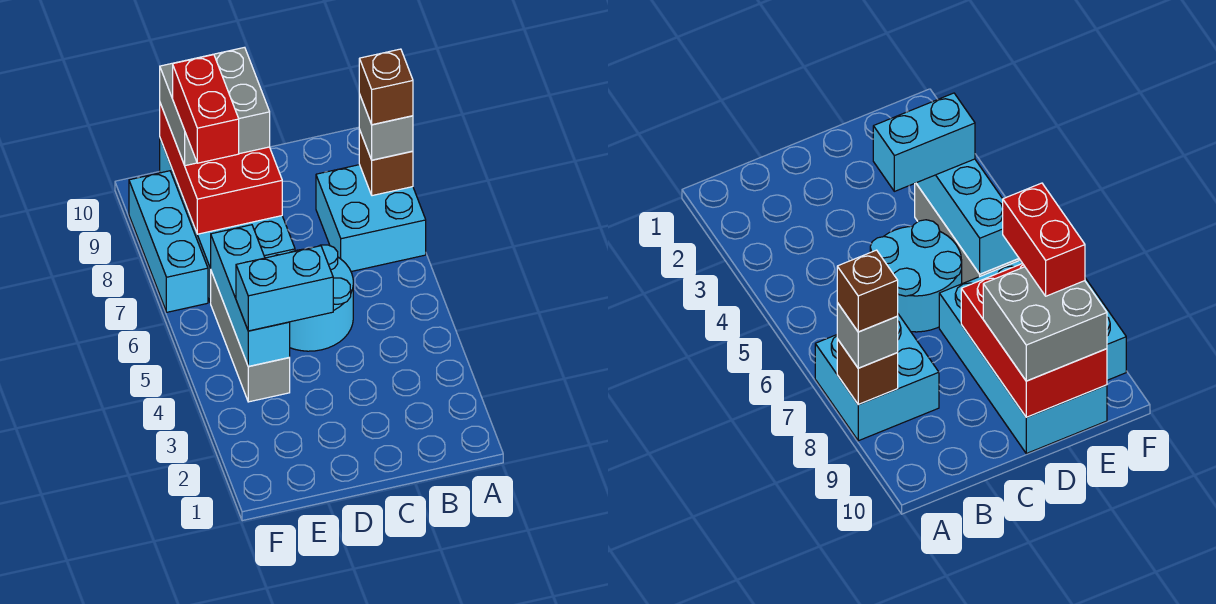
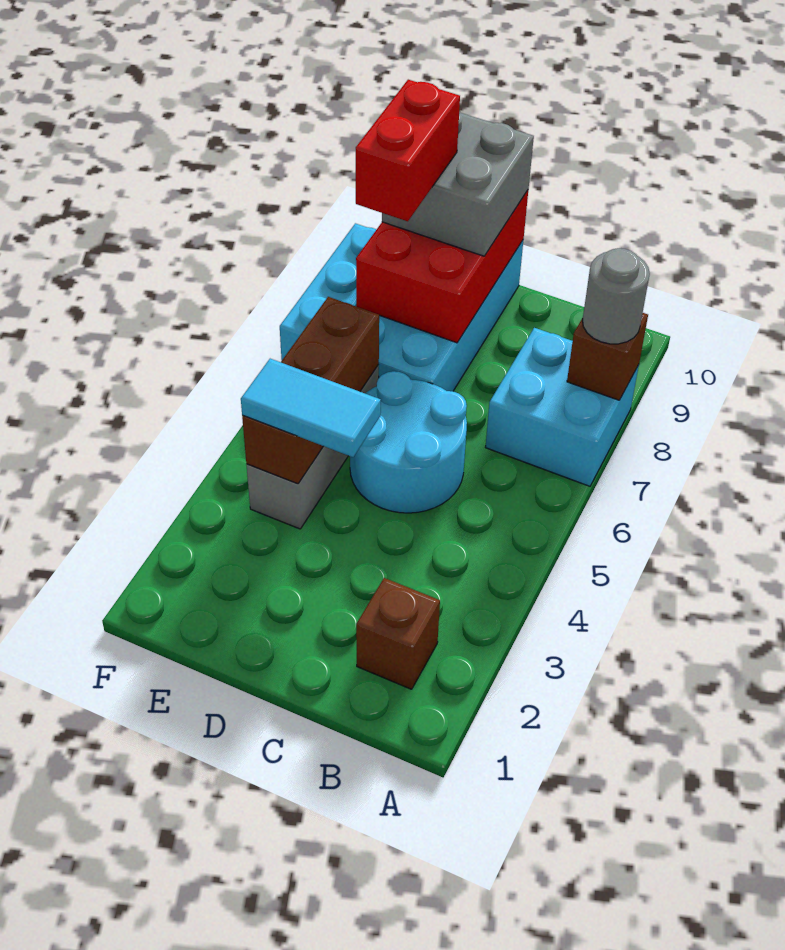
grey brick A8 level 3 -> grey round brick A8 level 3
brown brick A8 level 4 -> brown brick B2 level 1
cyan brick D4:E4 level 3 -> cyan tile D4:E4 level 3
cyan brick E4:E6 level 2 -> brown brick E4:E6 level 2

